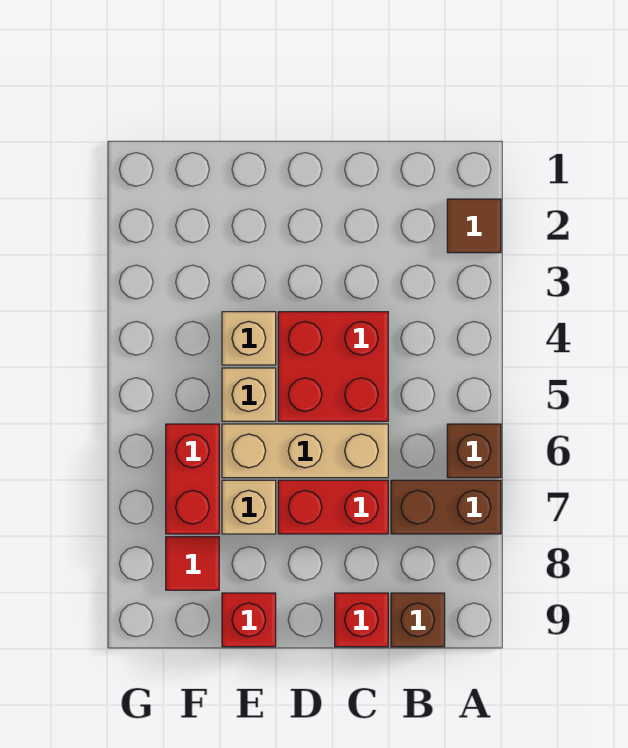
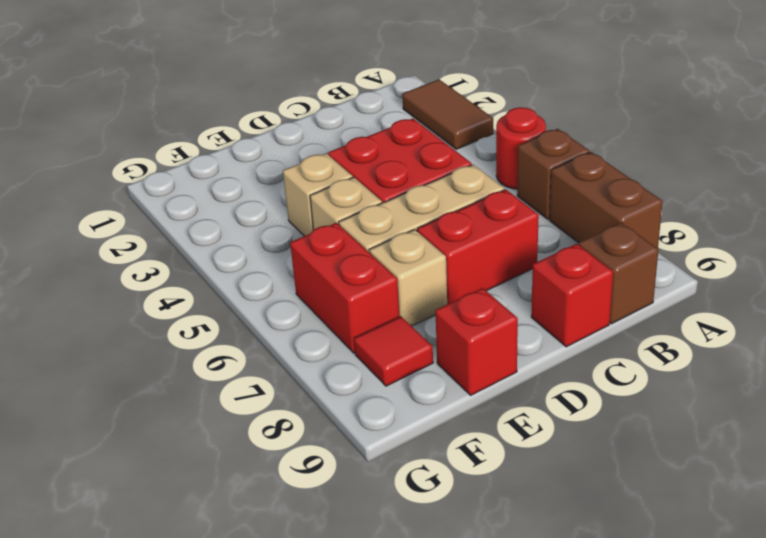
brown tile A2 level 1 -> brown tile A2:A3 level 1
none -> red round brick A5 level 1
brown brick A7:B7 level 1 -> brown brick A7:A8 level 1

